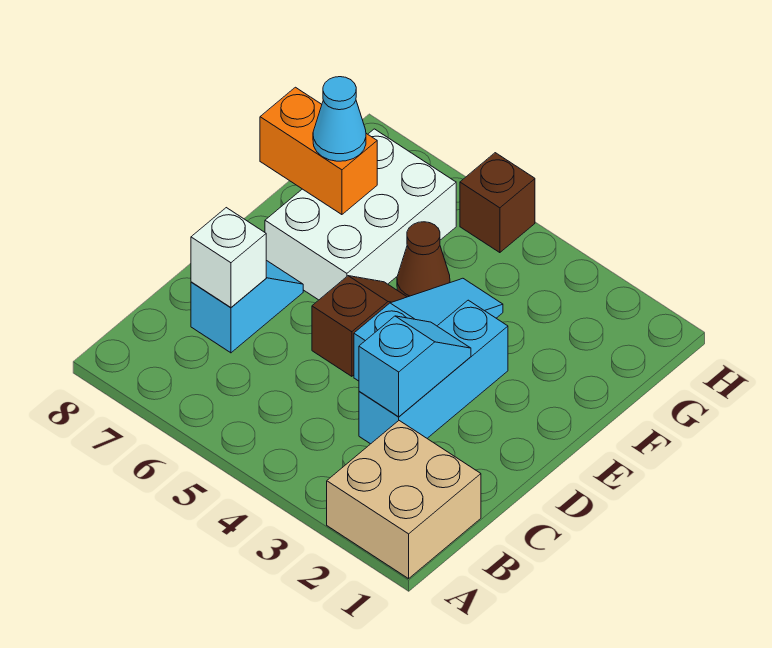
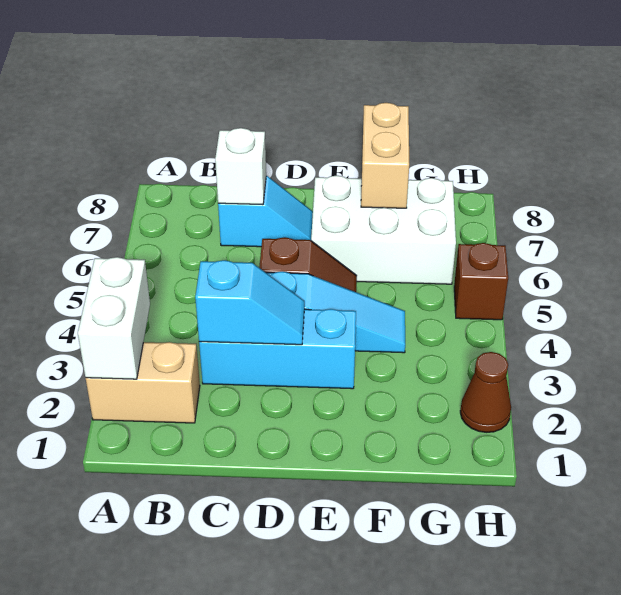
tan brick A1:B2 level 1 -> tan brick A2:B2 level 1
none -> white brick A2:A3 level 2
brown cone F5 level 1 -> brown cone H2 level 1
orange brick F7:F8 level 2 -> tan brick F7:F8 level 2
cyan cone F7 level 3 -> none

